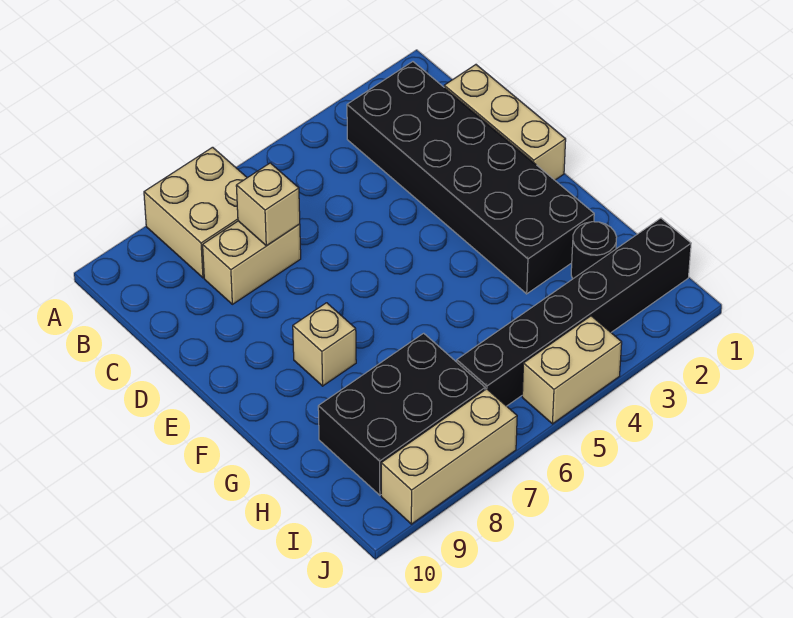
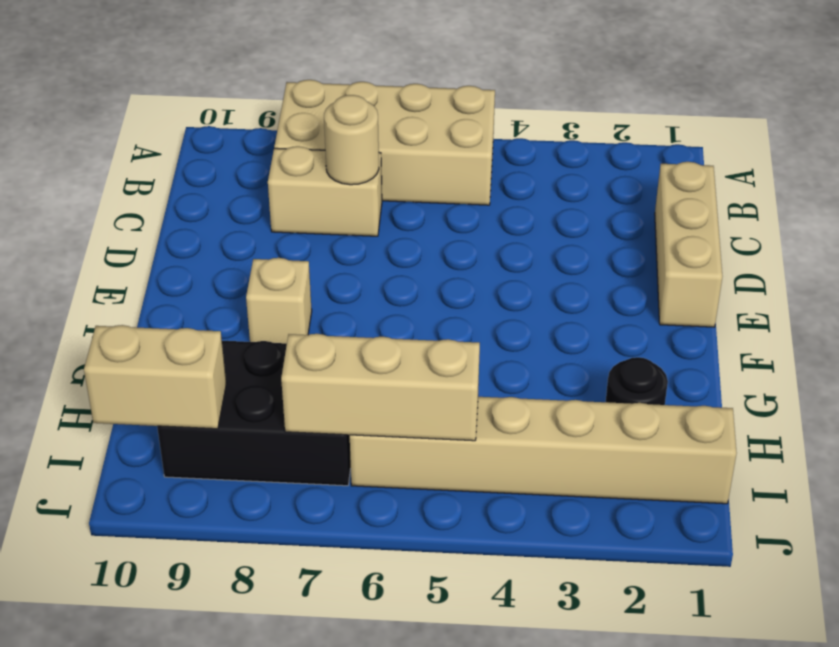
tan brick A7:B8 level 1 -> tan brick A5:B8 level 1
black brick B2:G3 level 1 -> none
tan brick C7 level 2 -> tan round brick C7 level 2
black brick I1:I6 level 1 -> tan brick I1:I6 level 1
tan brick J4:J5 level 1 -> tan brick I9:I10 level 2
tan brick J7:J9 level 1 -> tan brick I5:I7 level 2

